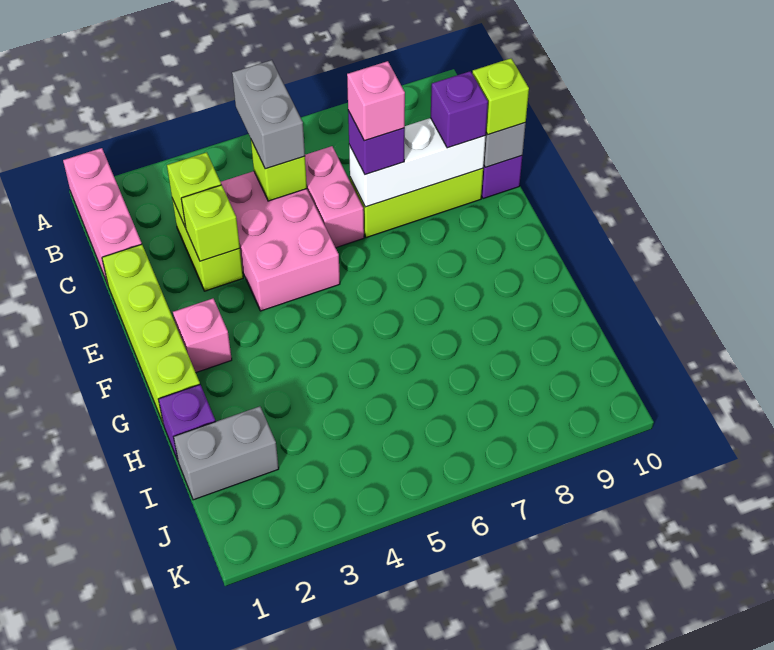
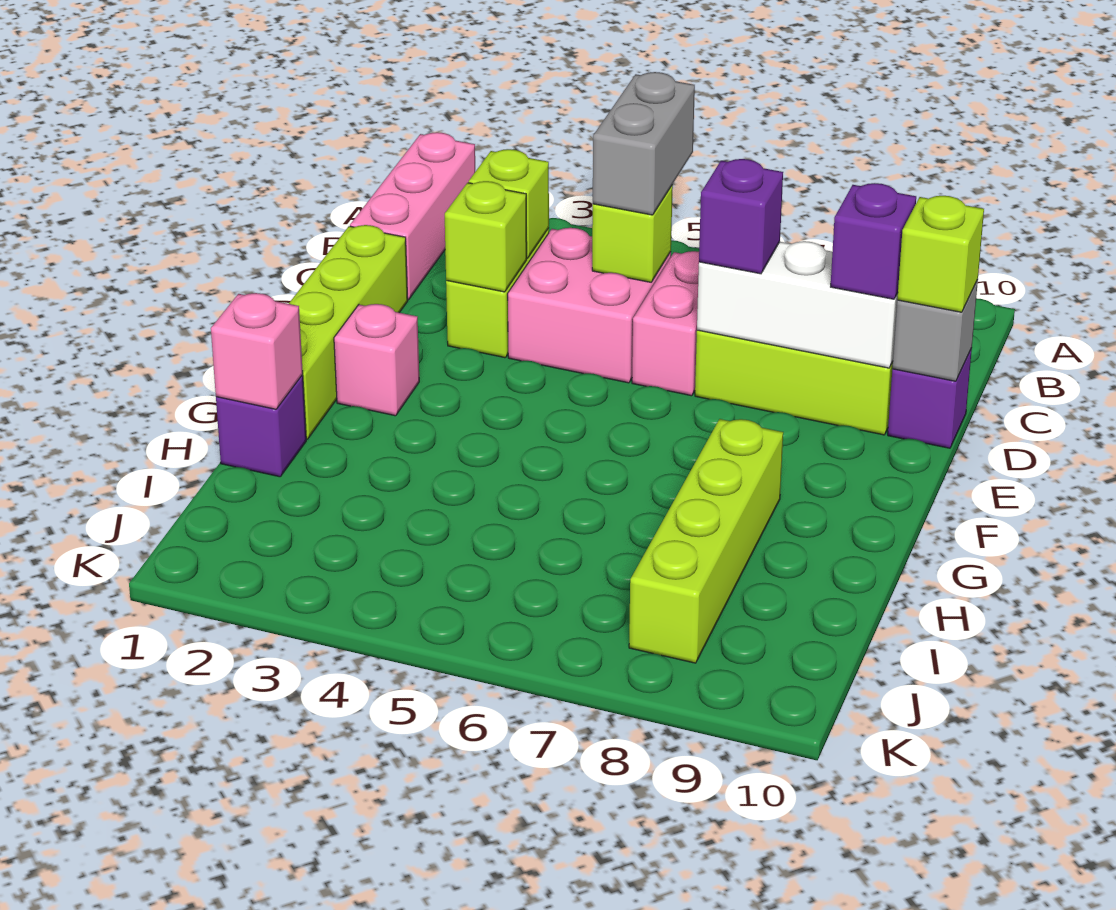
pink brick C4:E5 level 1 -> pink brick C4:D5 level 1
pink brick D7 level 4 -> pink brick H1 level 2
none -> lime brick G8:J8 level 1
grey brick I1:I2 level 1 -> none

